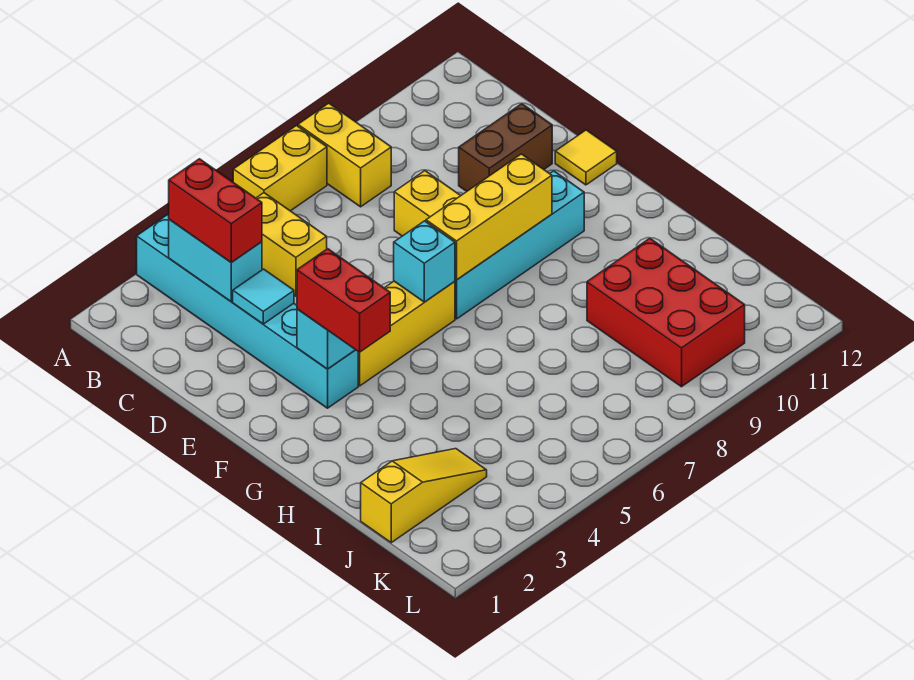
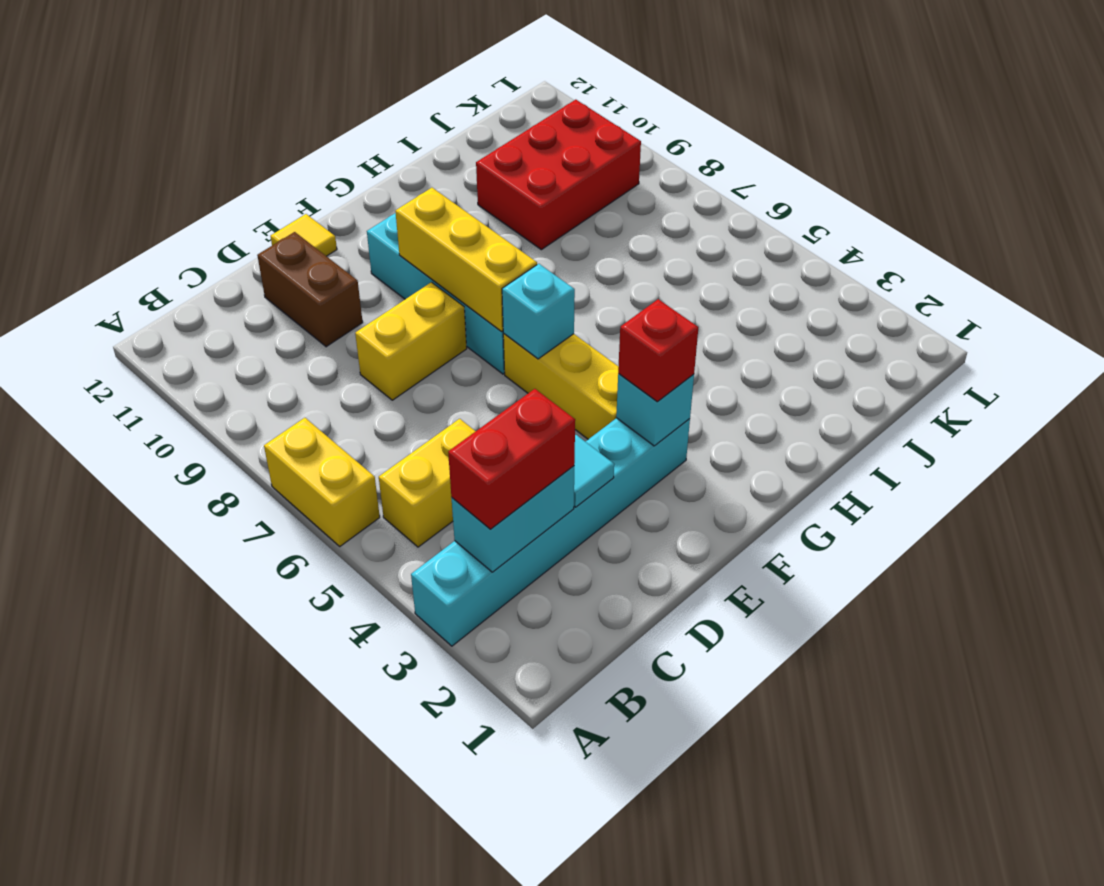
yellow brick A8:B8 level 1 -> none
red brick F3:G3 level 3 -> red brick F3 level 3
yellow slope J1:J3 level 1 top 1 -> none

